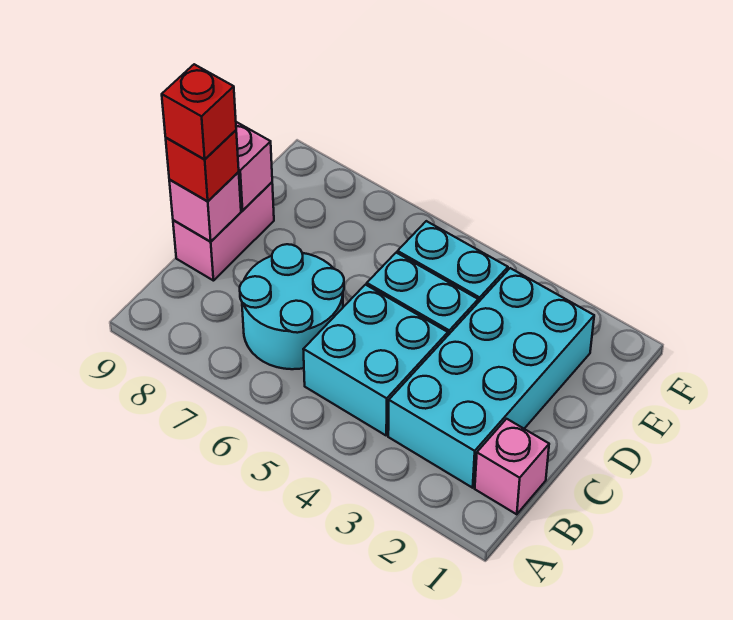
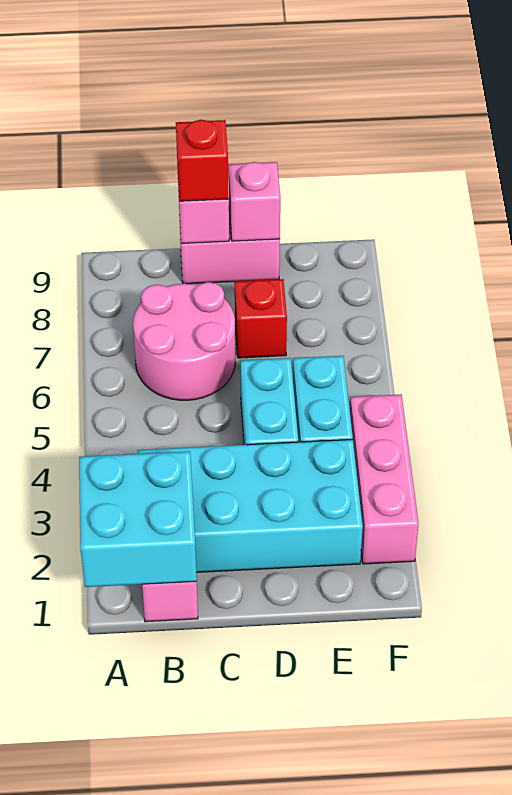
cyan brick B4:C5 level 1 -> cyan brick A1:B2 level 2
cyan round brick B6:C7 level 1 -> pink round brick B6:C7 level 1
red brick C9 level 4 -> red brick D7 level 1
none -> pink brick F2:F4 level 1

